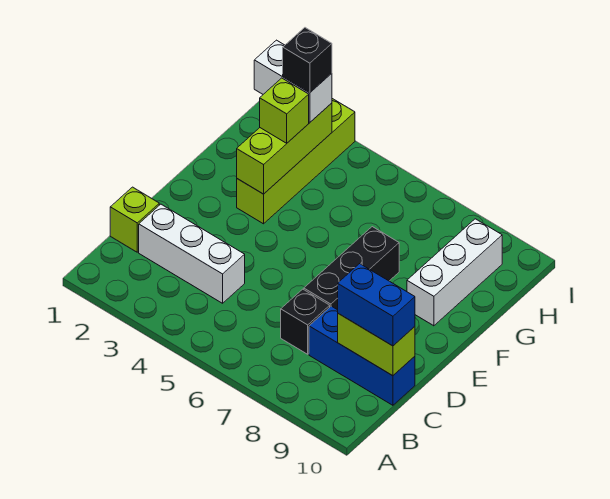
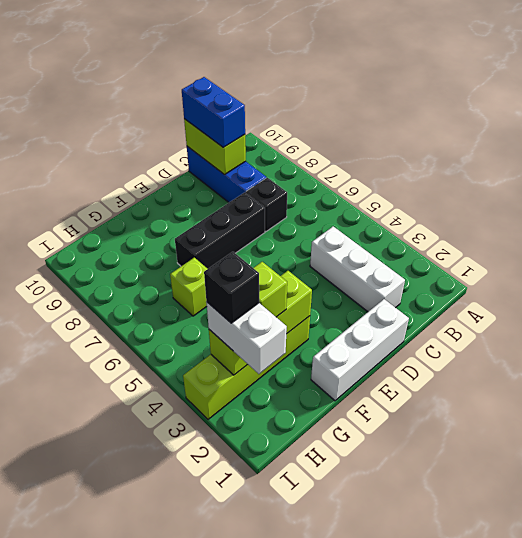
lime brick C1 level 1 -> lime brick G6 level 1
white brick F9:H9 level 1 -> white brick D1:F1 level 1

